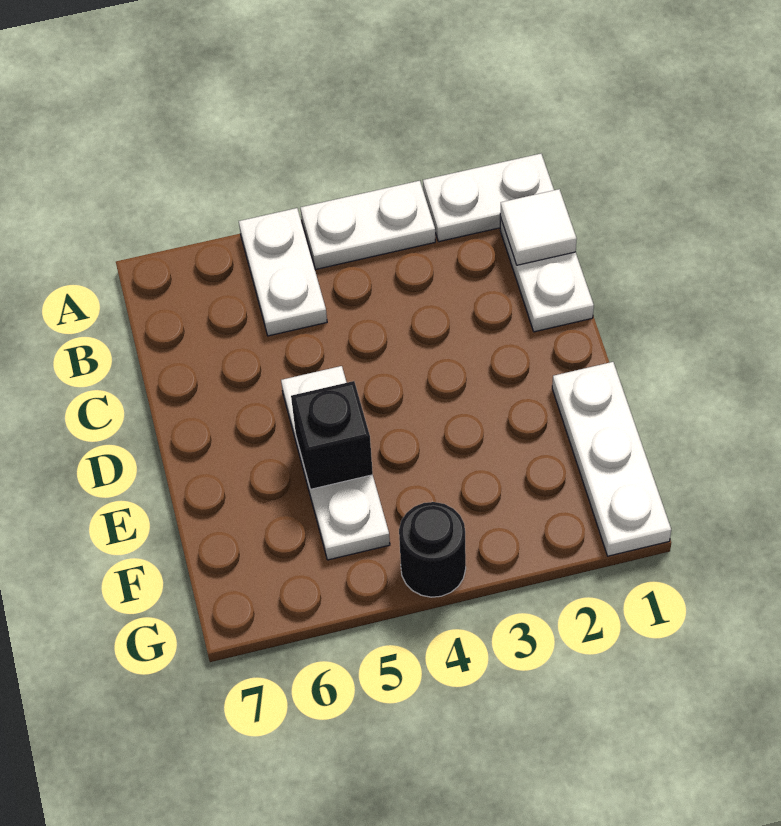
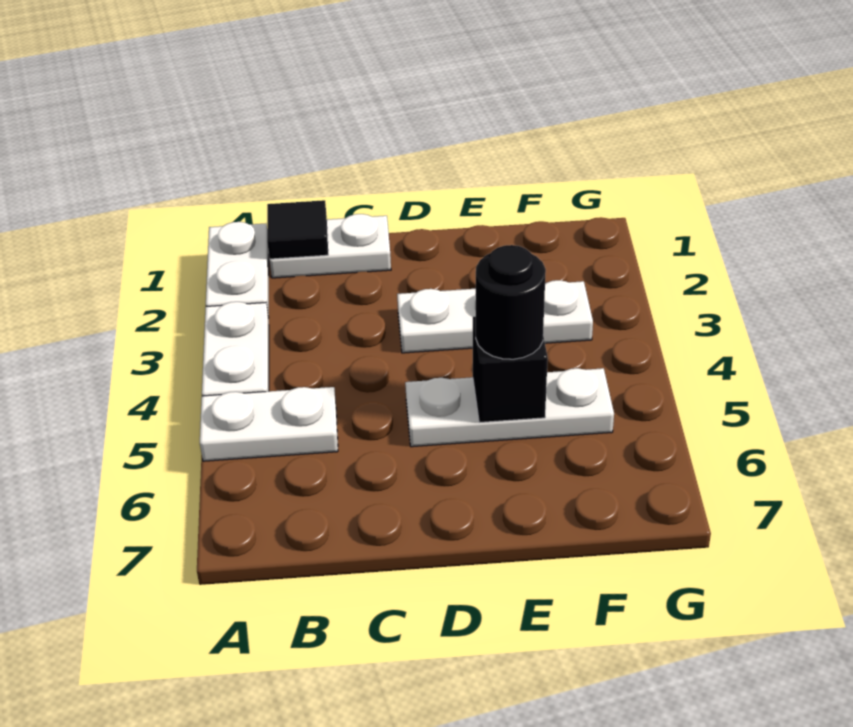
white tile B1 level 2 -> black tile B1 level 2
white plate E1:G1 level 1 -> white plate D3:F3 level 1
black round brick G4 level 1 -> black round brick E5 level 3

